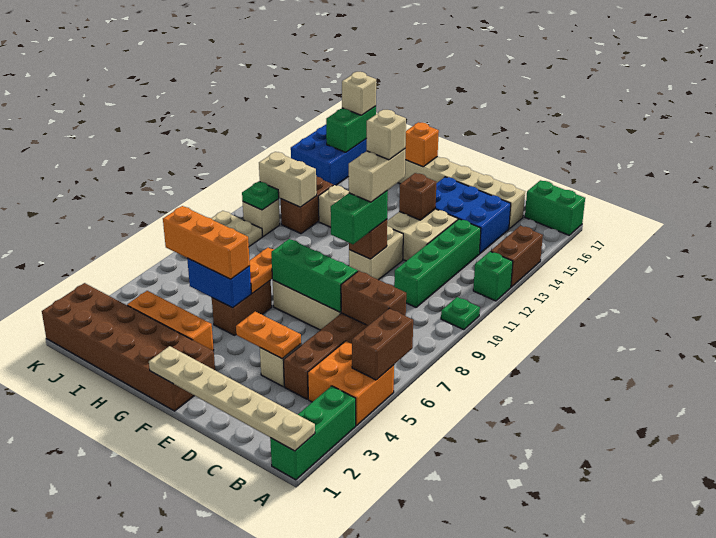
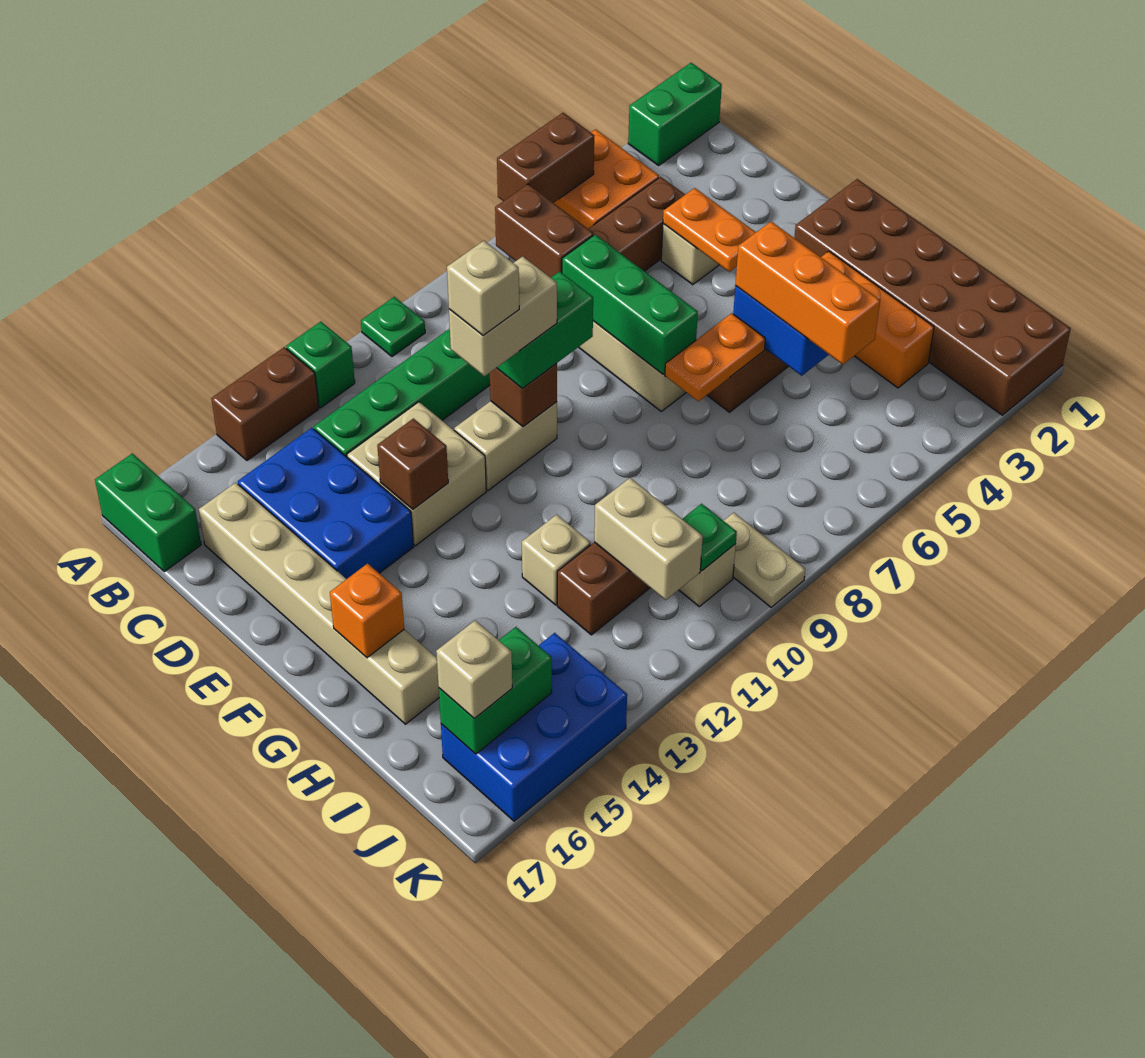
green brick A1:A3 level 1 -> green brick A1:A2 level 1
tan plate A1:F1 level 2 -> none

